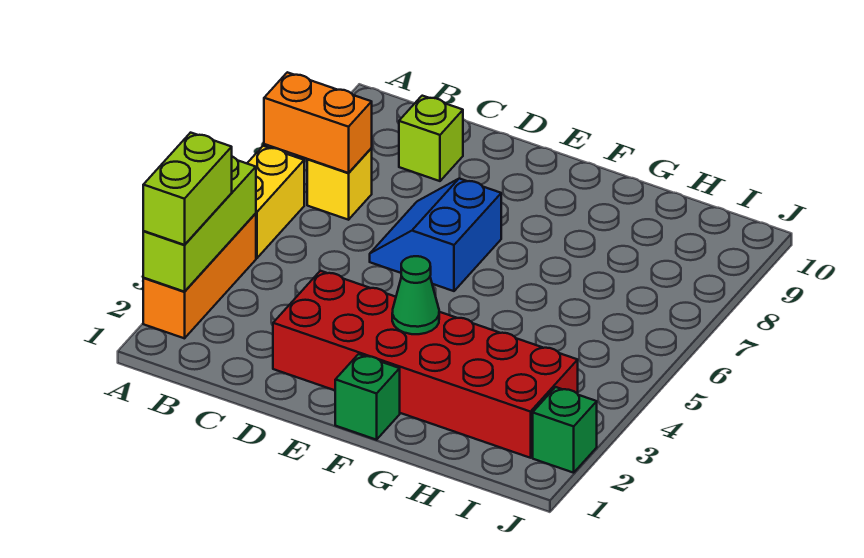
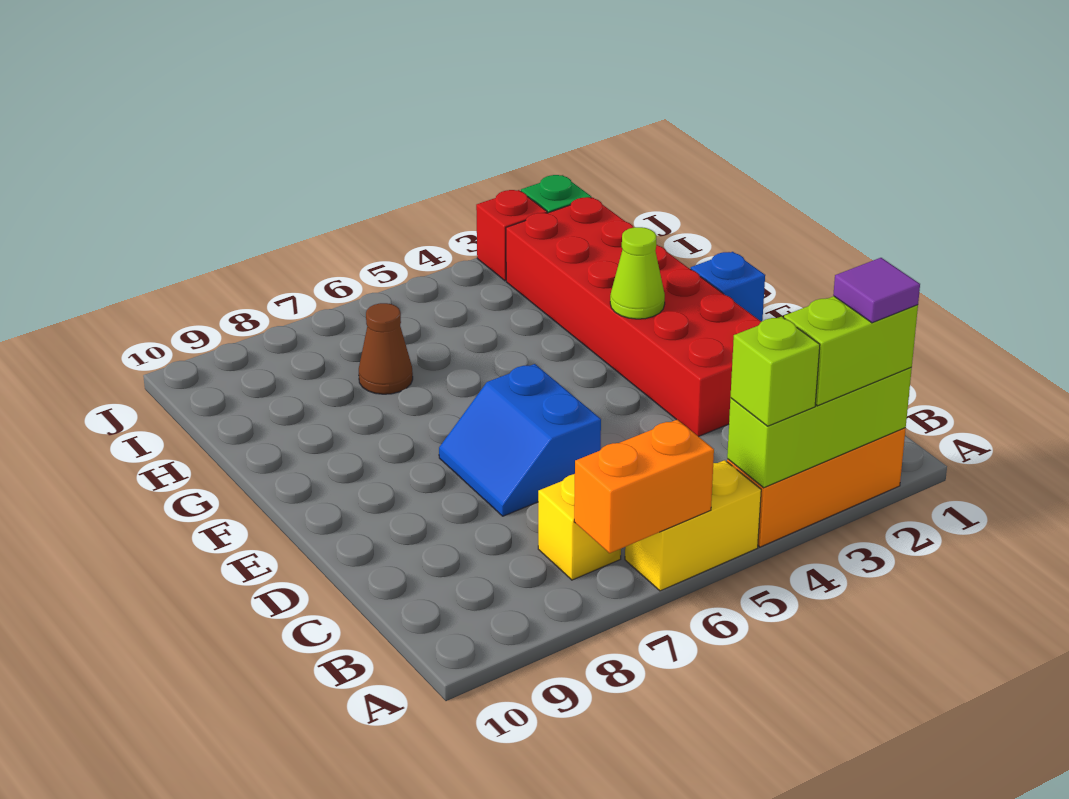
none -> purple tile A2 level 4
orange brick A7:B7 level 2 -> orange brick A6:A7 level 2
lime brick C9 level 1 -> lime brick A4 level 3
blue slope D6:E7 level 1 top E -> blue slope D6:E7 level 1 top 6
green brick F1 level 1 -> blue brick F1 level 1
green cone F3 level 2 -> lime cone F3 level 2
none -> brown cone H7 level 1
none -> red brick J3 level 1

